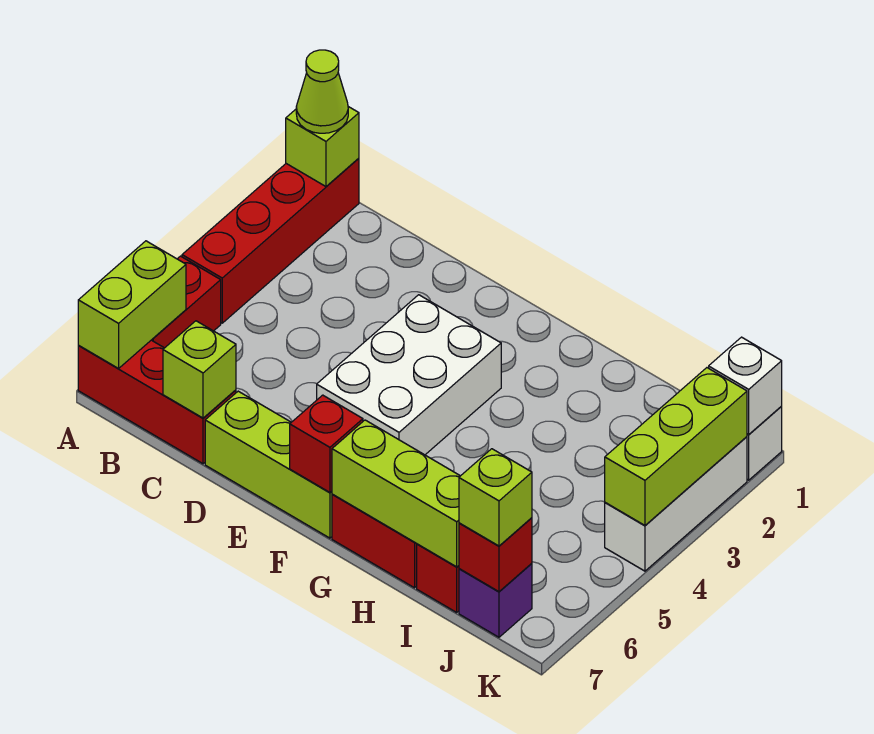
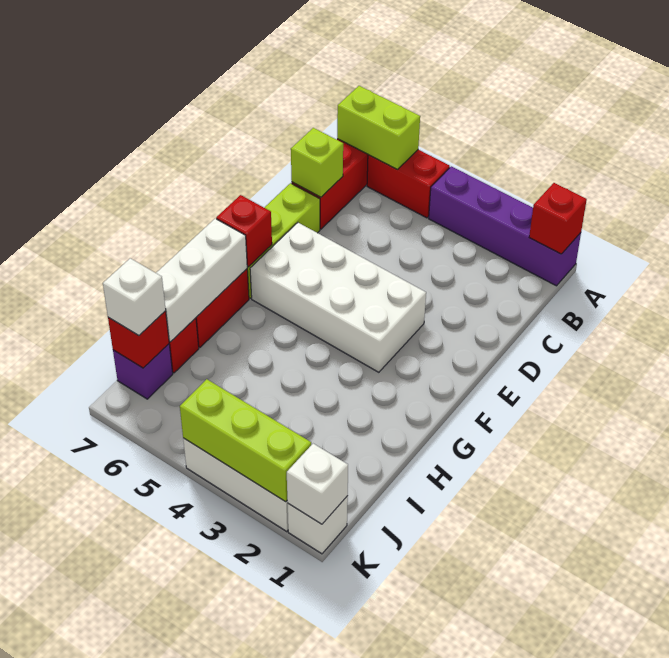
red brick A1:A4 level 1 -> purple brick A1:A4 level 1
lime brick A1 level 2 -> red brick A1 level 2
lime cone A1 level 3 -> none
white brick E3:F5 level 1 -> white brick E3:F6 level 1
lime brick G7:I7 level 2 -> white brick G7:I7 level 2
lime brick J7 level 3 -> white brick J7 level 3

